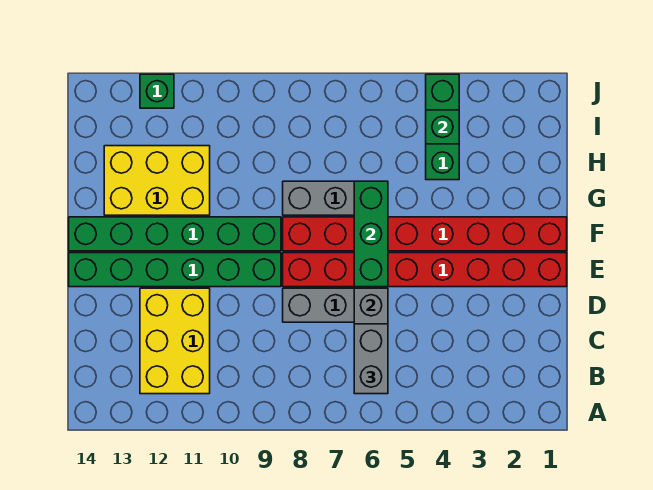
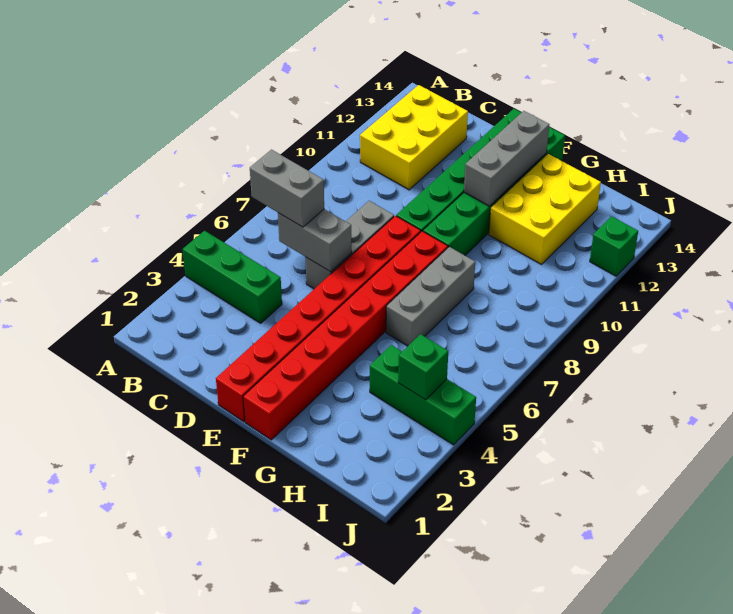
yellow brick B11:D12 level 1 -> yellow brick B11:C13 level 1
green brick E6:G6 level 2 -> green brick A4:C4 level 1
none -> grey brick F11:F13 level 2

